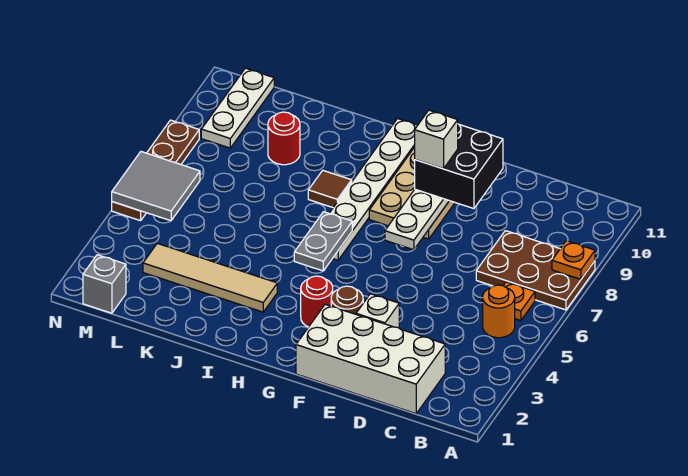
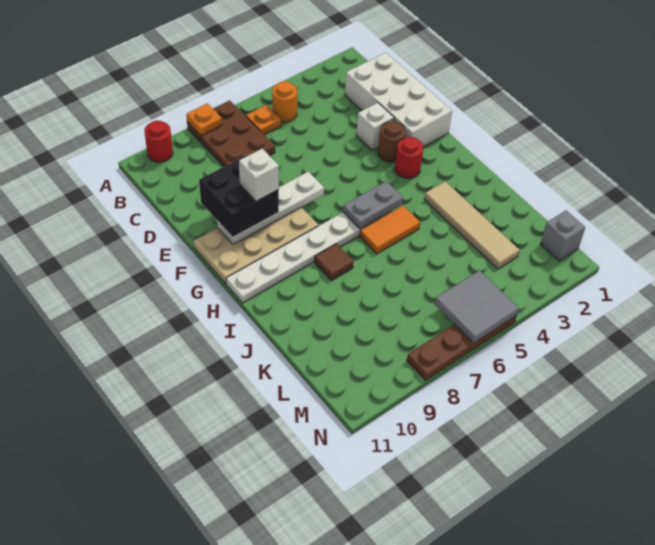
none -> orange tile I5:I6 level 1
red round brick K9 level 1 -> red round brick A10 level 1
white plate M9:M11 level 1 -> none

